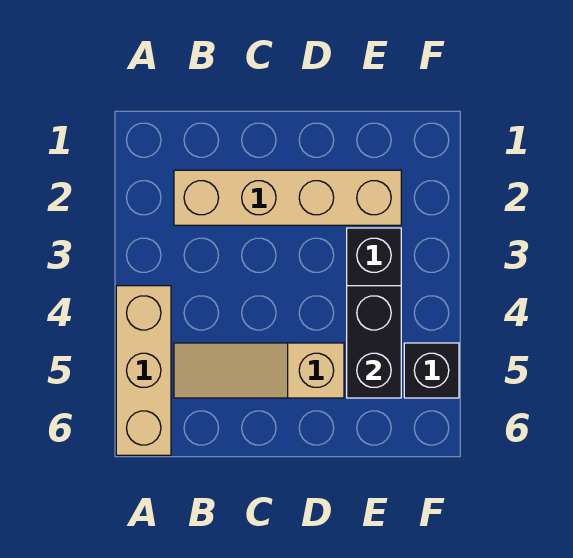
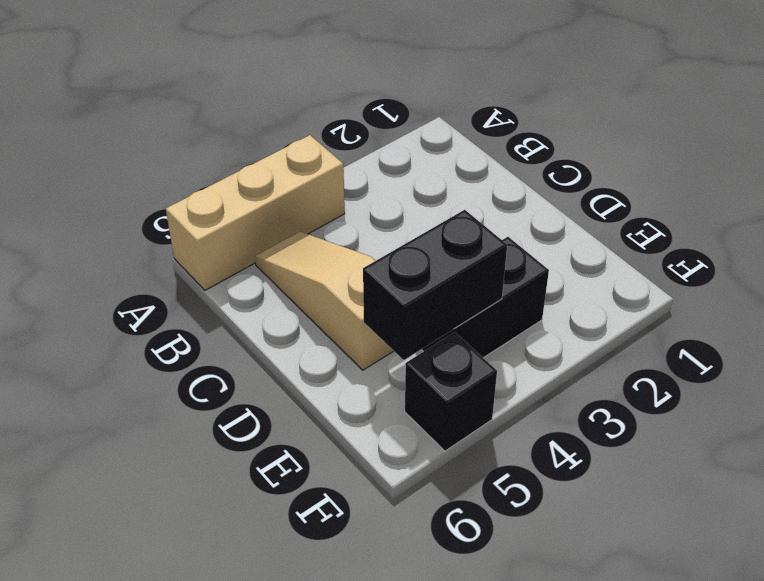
tan brick B2:E2 level 1 -> none

